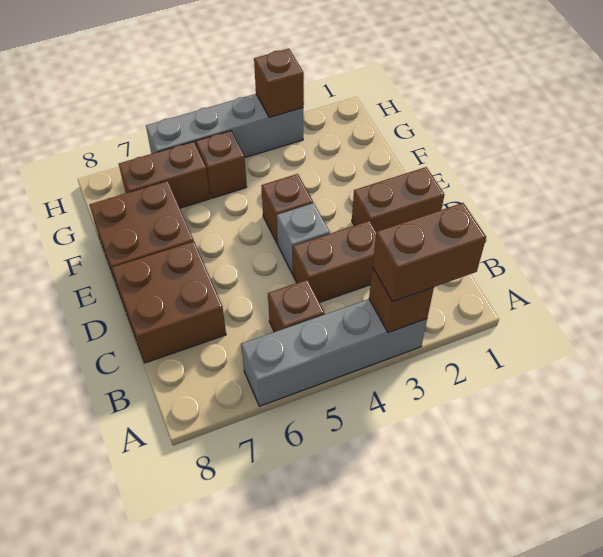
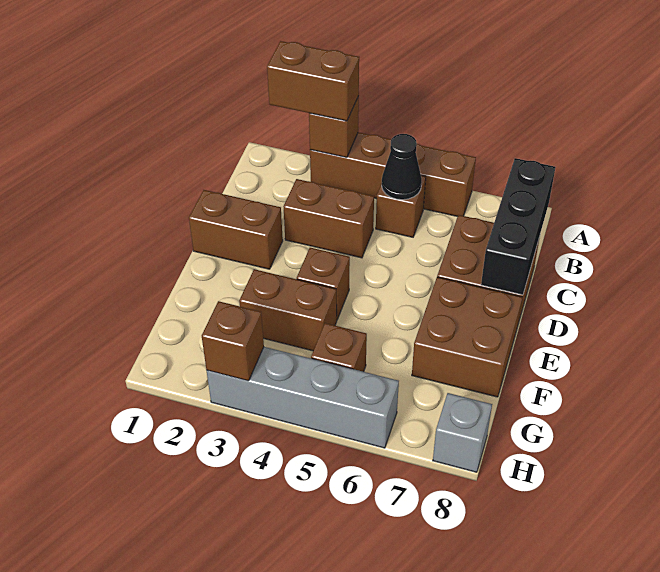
grey brick A3:A6 level 1 -> brown brick A3:A6 level 1
none -> black cone B5 level 2
none -> black brick B8:D8 level 2
grey brick D4 level 1 -> grey brick H8 level 1
brown brick G6:G7 level 1 -> brown brick F3:F4 level 1

